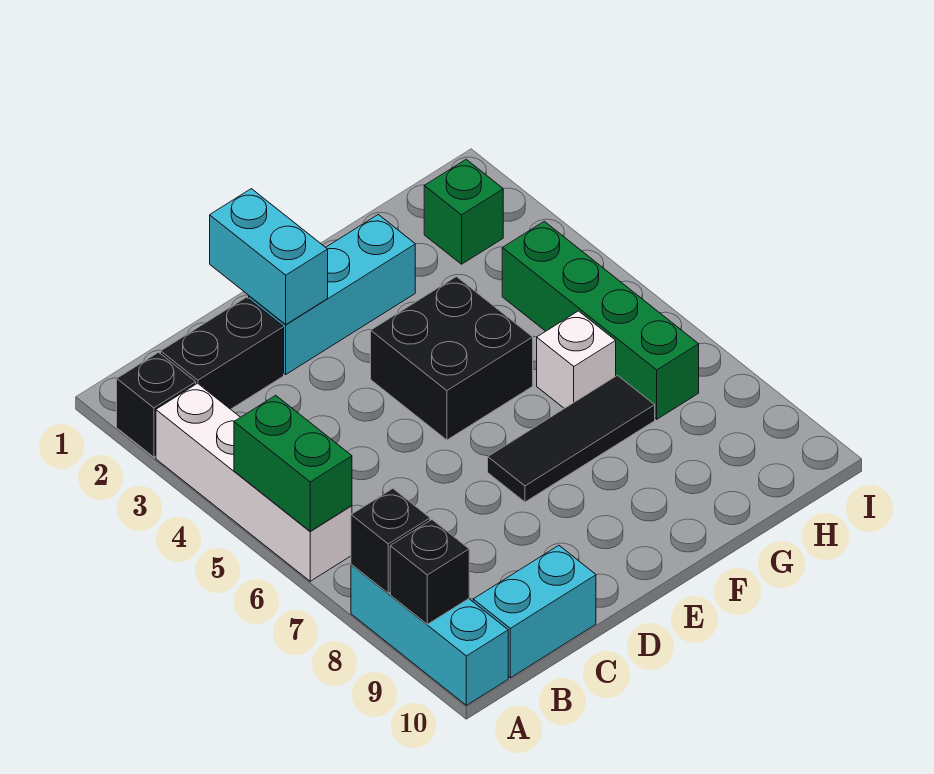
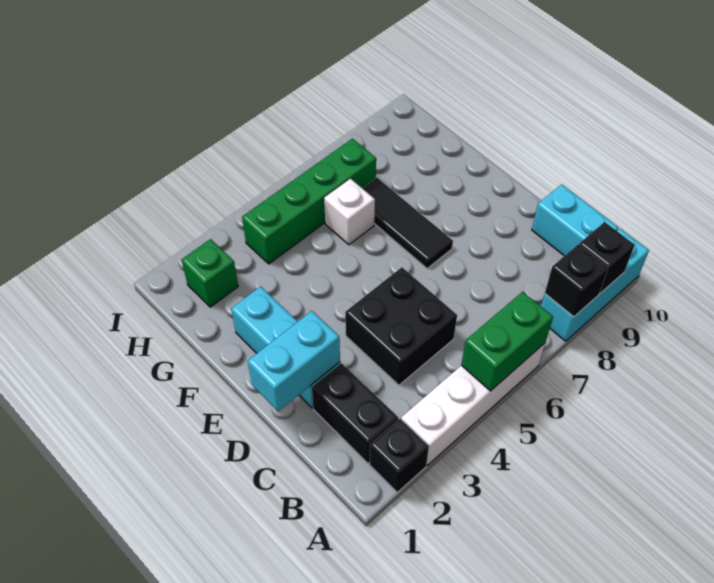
black brick E4:F5 level 1 -> black brick C4:D5 level 1

